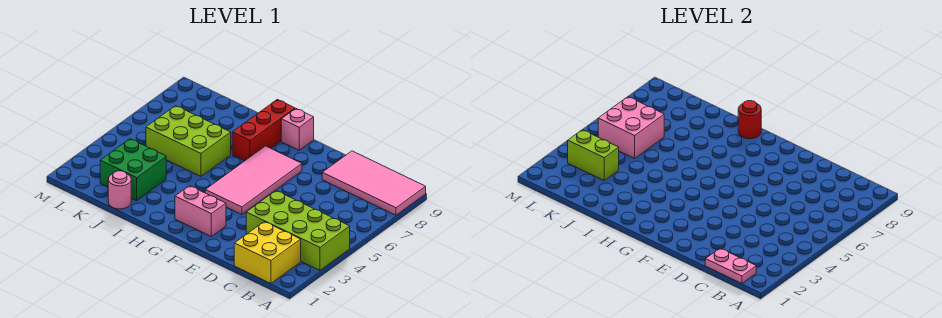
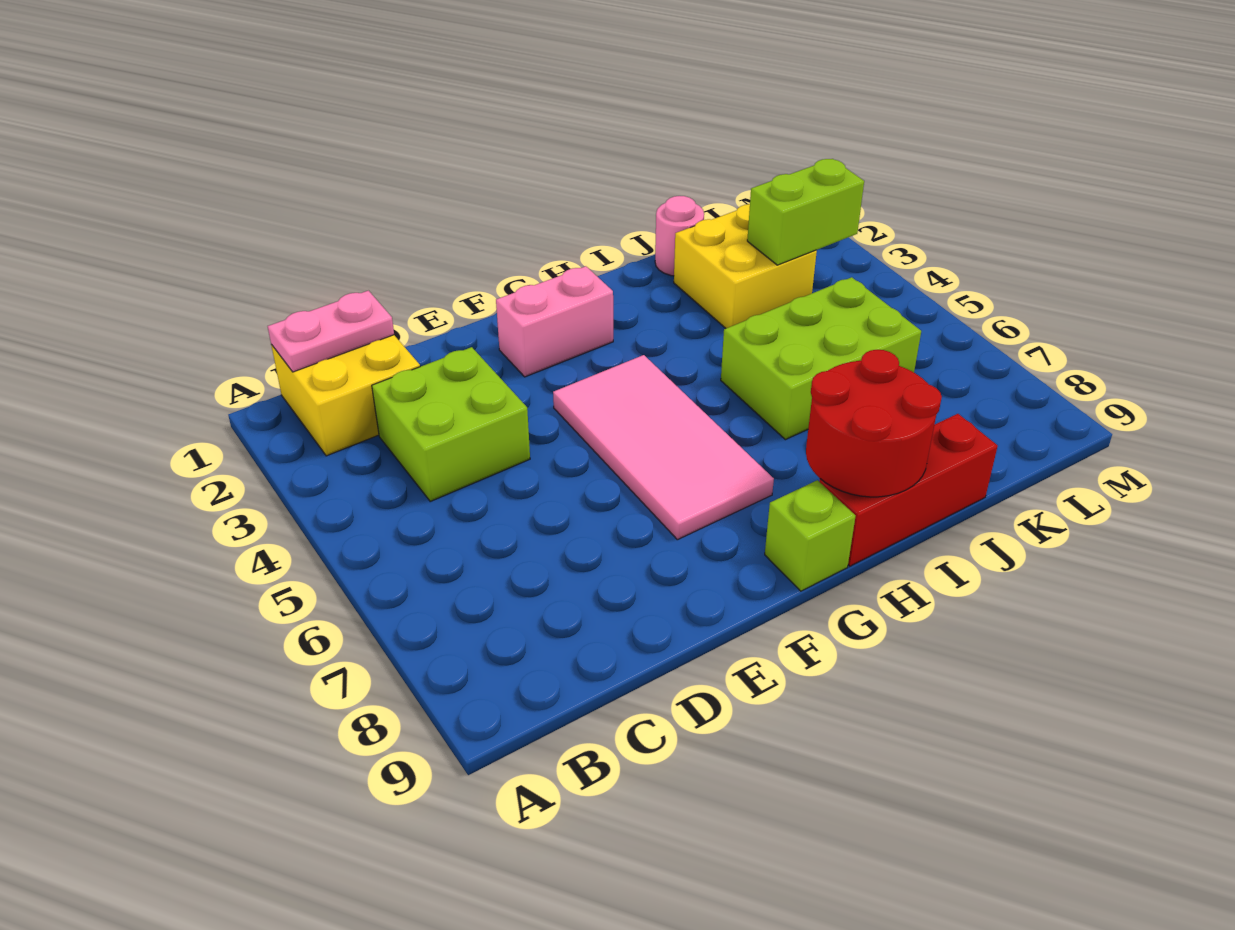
lime brick A3:D4 level 1 -> lime brick C3:D4 level 1
pink tile A8:D9 level 1 -> none
pink brick G9 level 1 -> lime brick G9 level 1
red brick H7:H9 level 1 -> red brick H9:J9 level 1
red round brick H9 level 2 -> red round brick H8:I9 level 2
green brick J2:K3 level 1 -> yellow brick J2:K3 level 1
pink brick K5:L6 level 2 -> none

